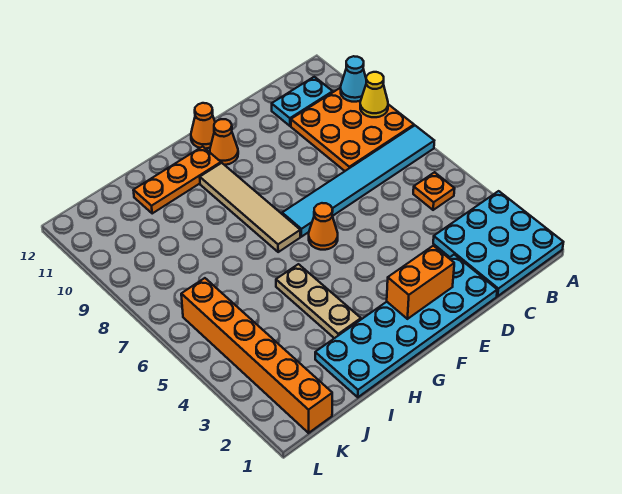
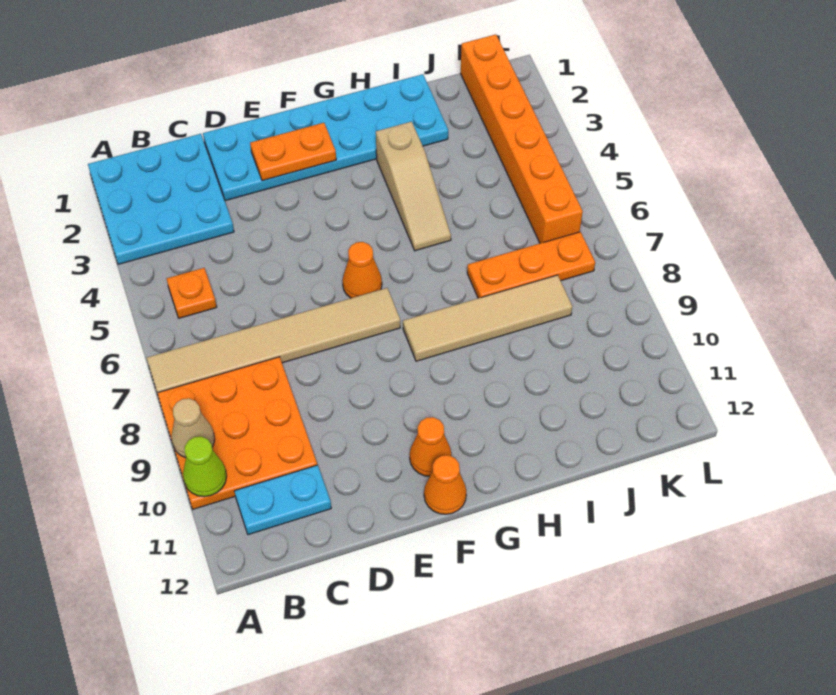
cyan tile A7:F7 level 1 -> tan tile A7:F7 level 1
yellow cone A9 level 2 -> tan cone A9 level 2
cyan cone A10 level 2 -> lime cone A10 level 2
orange brick E2:F2 level 2 -> orange plate E2:F2 level 2
tan tile G7:G10 level 1 -> tan tile G8:J8 level 1
orange plate G11:I11 level 1 -> orange plate I7:K7 level 1
tan plate H3:H5 level 1 -> tan slope H3:H5 level 1 top 3

